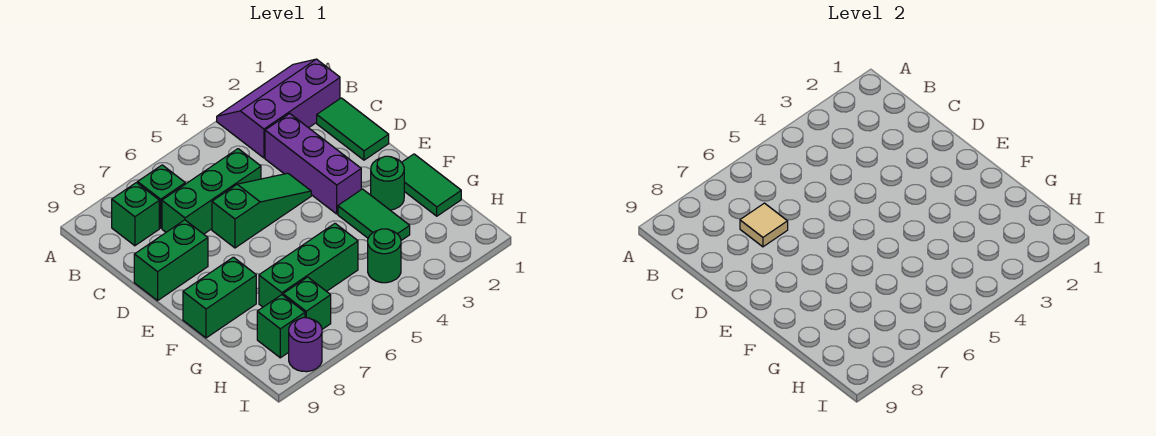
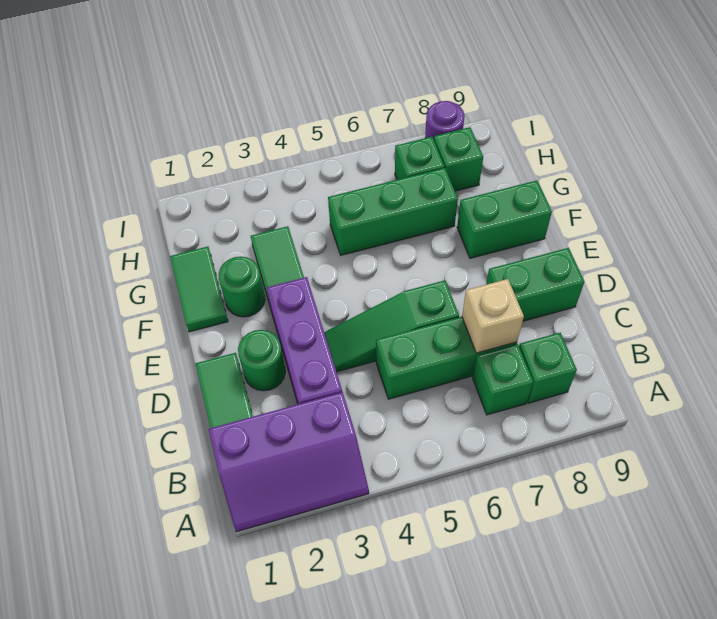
tan tile C7 level 2 -> tan brick C7 level 2
green round brick H4 level 1 -> green round brick D2 level 1

